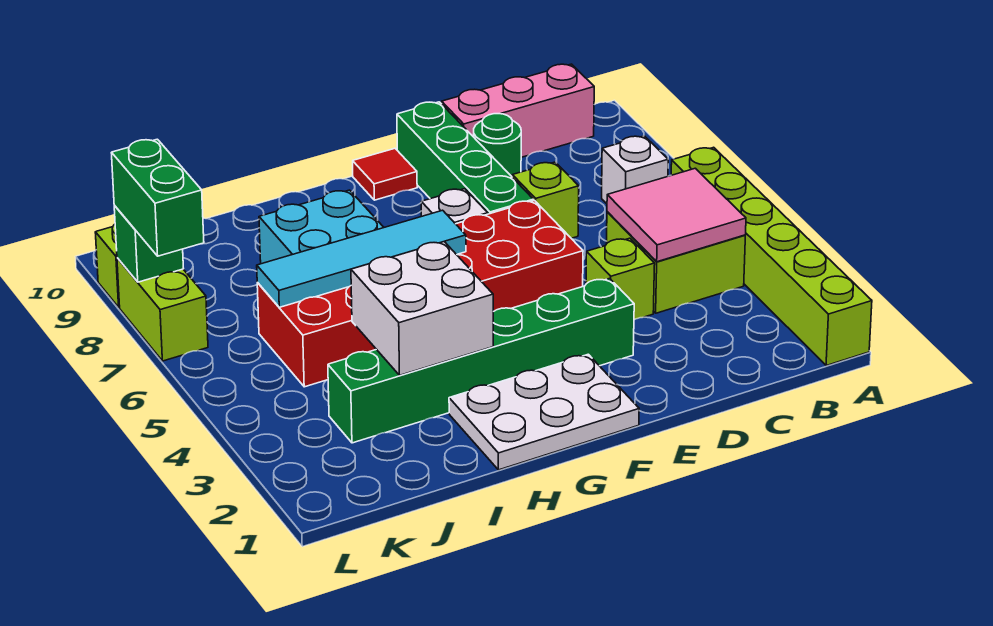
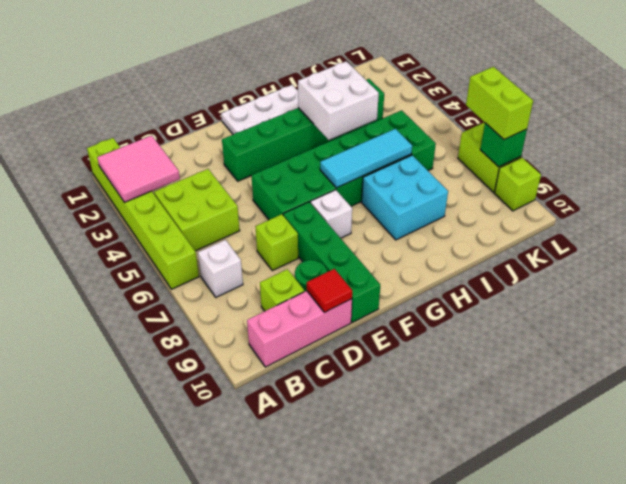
pink tile B4:C5 level 2 -> pink tile A2:B3 level 2
lime brick D4 level 1 -> lime brick C9 level 1
red brick E5:J6 level 1 -> green brick E5:J6 level 1
red tile F10 level 1 -> red tile D10 level 2
cyan tile G6:J6 level 2 -> cyan tile G6:I6 level 2
green brick L7:L8 level 3 -> lime brick L7:L8 level 3

